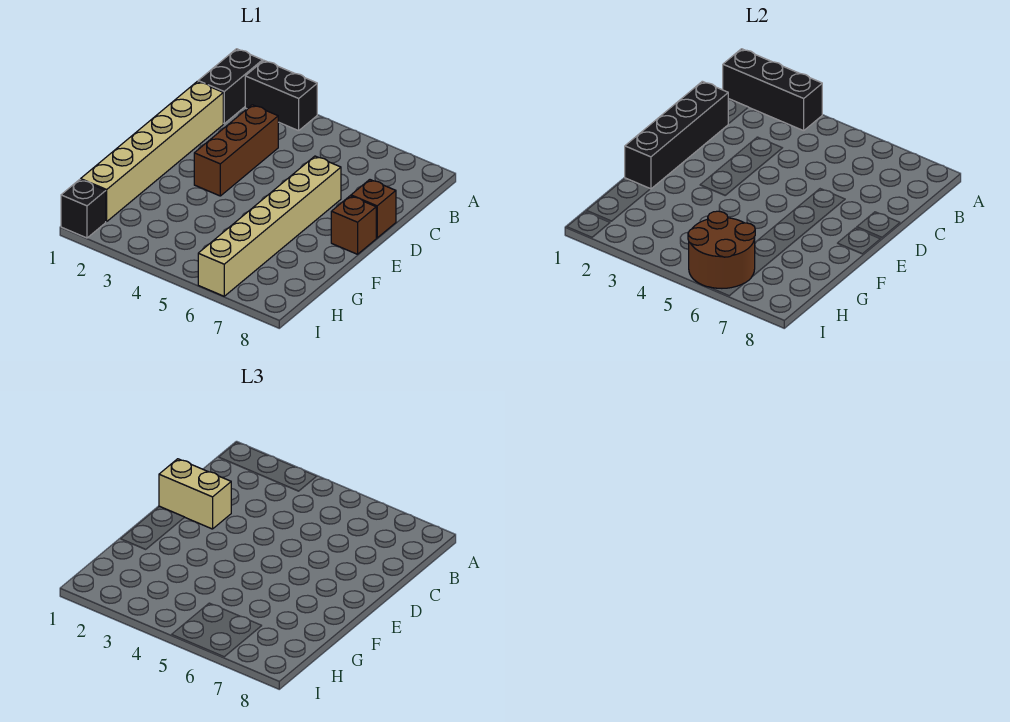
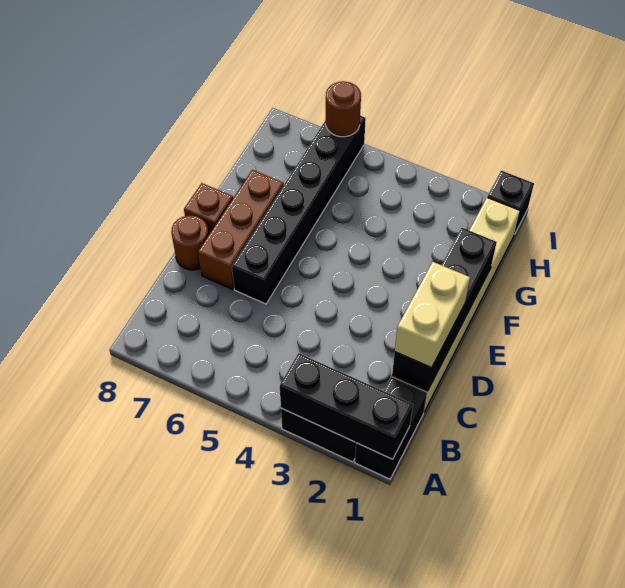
brown brick C3:E3 level 1 -> brown brick D7:F7 level 1
tan brick D1:D2 level 3 -> tan brick C1:D1 level 3
tan brick D6:I6 level 1 -> black brick D6:I6 level 1
brown brick D8 level 1 -> brown round brick D8 level 1
brown round brick H5:I6 level 2 -> brown round brick I6 level 2

